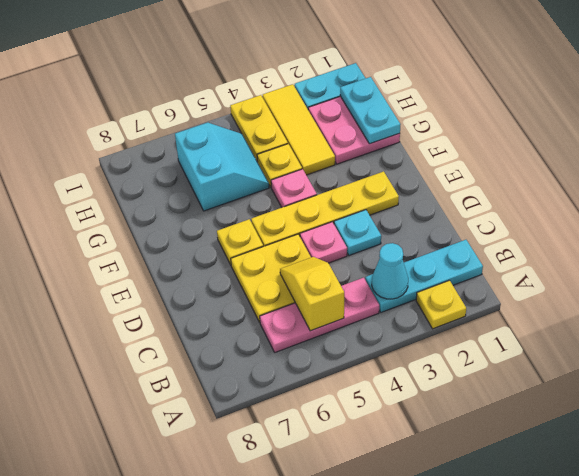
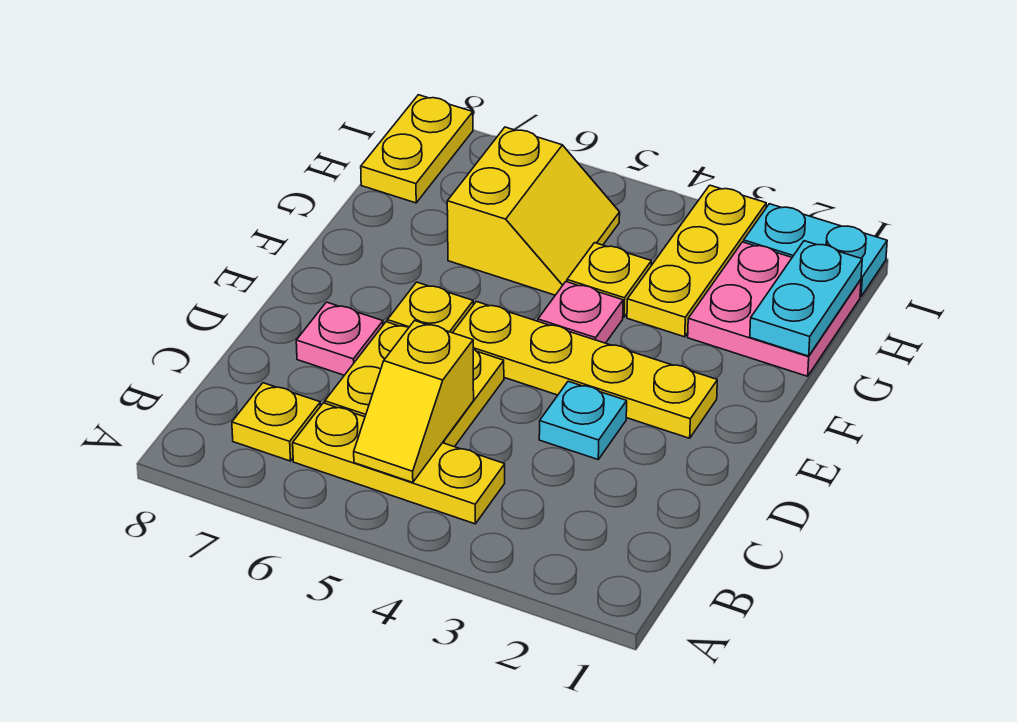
yellow plate A2 level 1 -> yellow plate B7 level 1
cyan plate B1:B3 level 1 -> none
cyan cone B3 level 2 -> none
pink plate B4:B6 level 1 -> yellow plate B4:B6 level 1
yellow slope B5:C5 level 2 top B -> yellow slope B5:C5 level 2 top C
pink plate D4 level 1 -> pink plate D7 level 1
yellow tile G3:I3 level 1 -> yellow plate G3:I3 level 1
cyan slope G5:H6 level 1 top 6 -> yellow slope G5:H6 level 1 top 6
yellow plate H4:I4 level 1 -> yellow plate H8:I8 level 1

